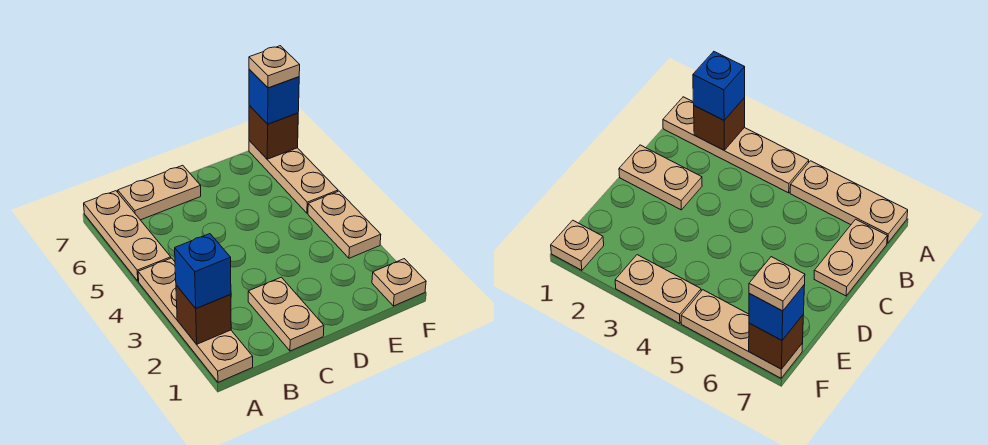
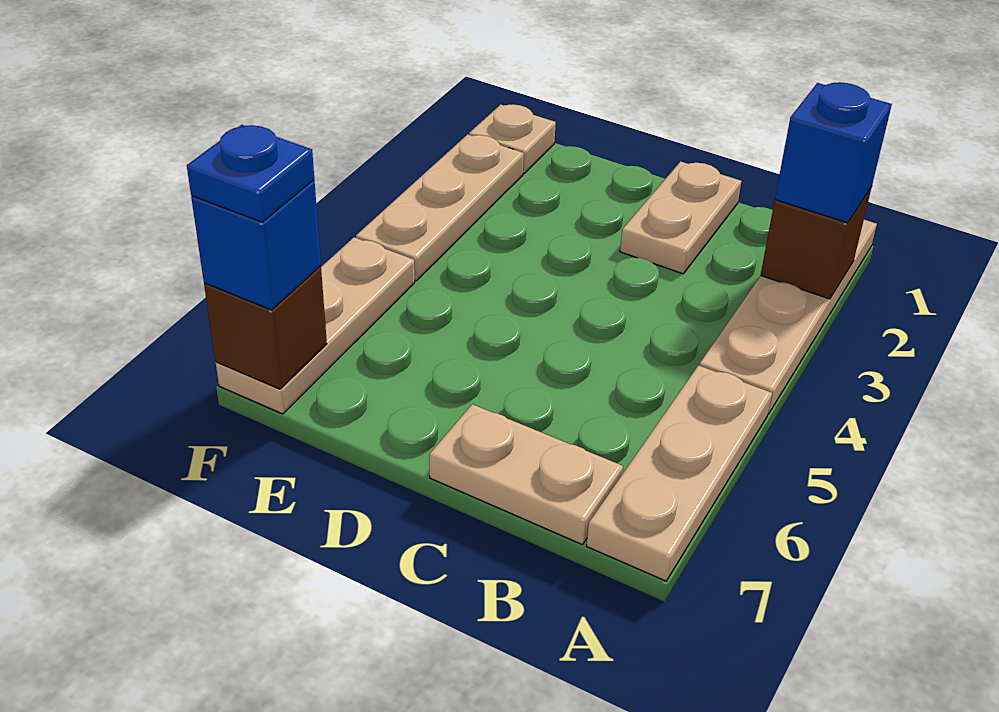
tan plate F3:F4 level 1 -> tan plate F2:F4 level 1
tan plate F7 level 4 -> blue plate F7 level 4

